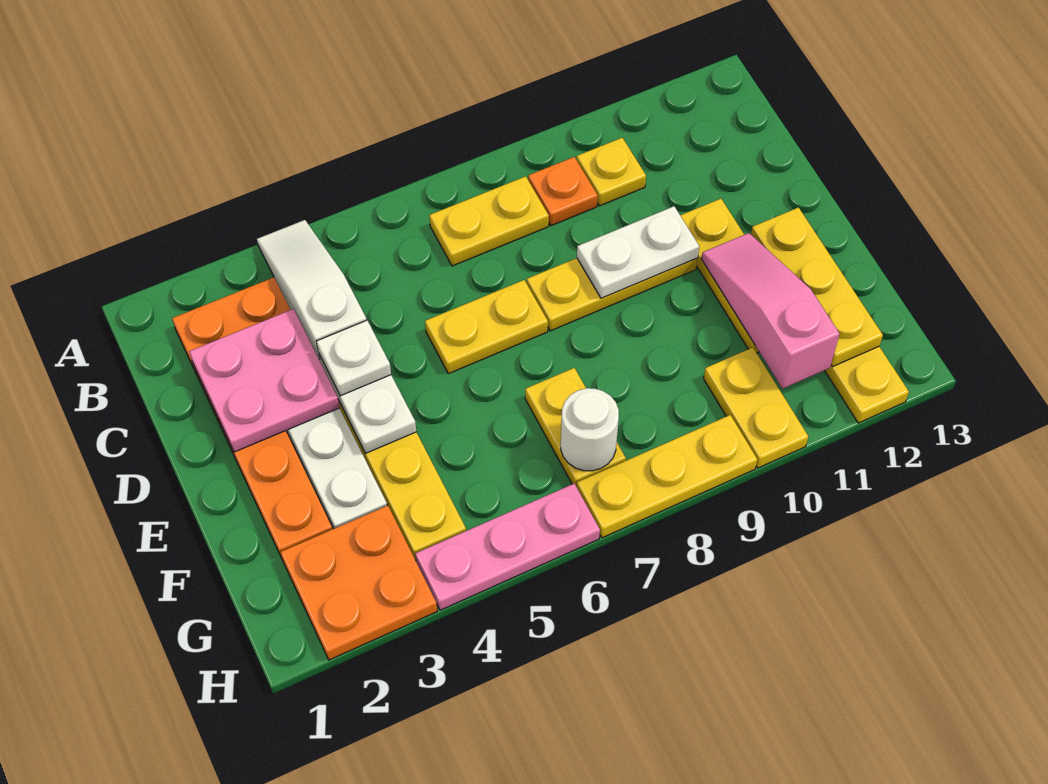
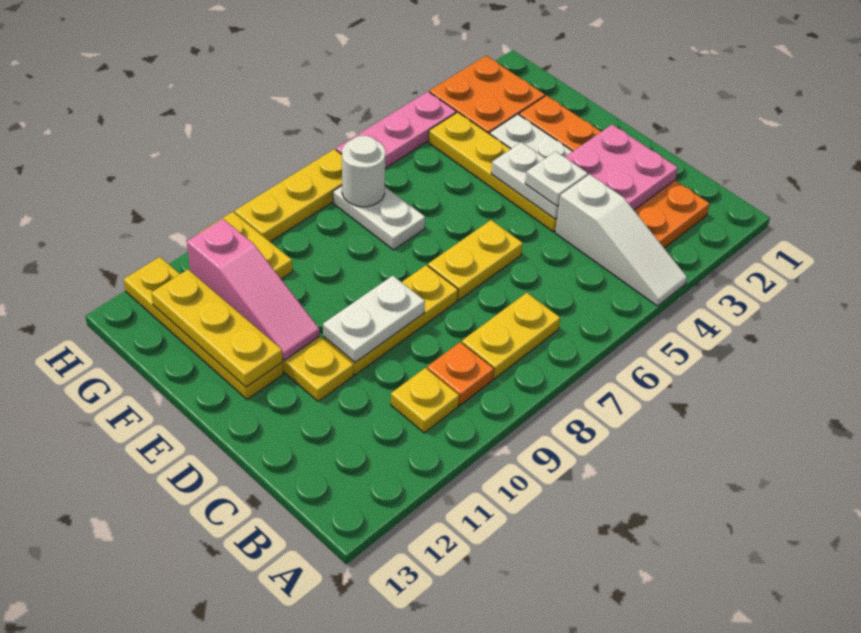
yellow plate F7:G7 level 1 -> white plate F7:G7 level 1

